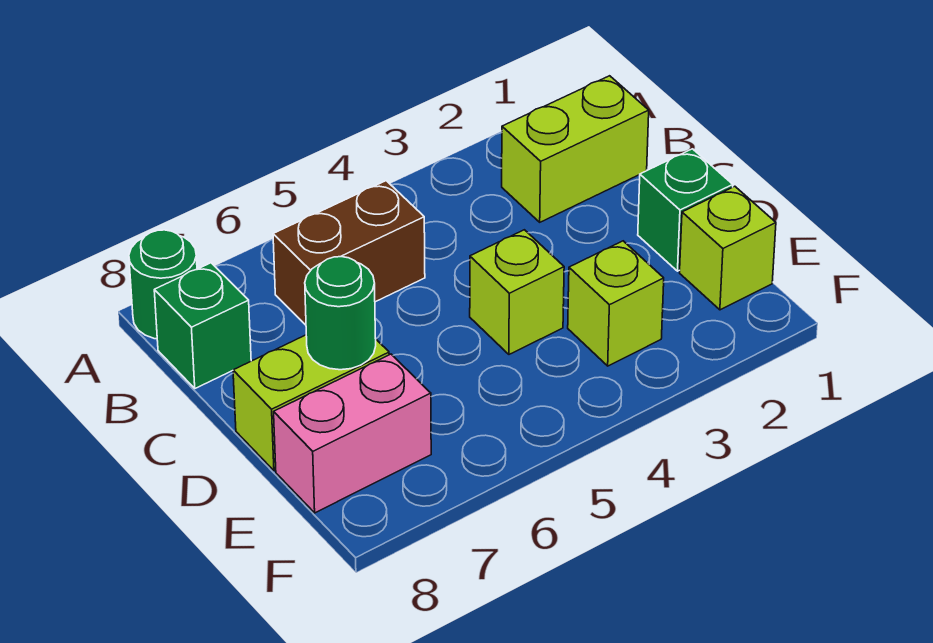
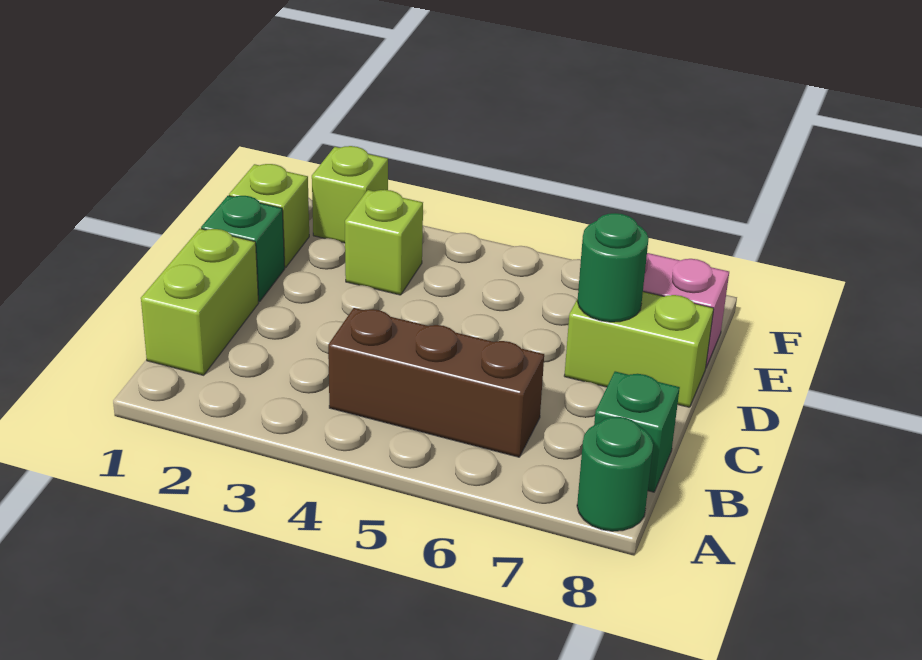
lime brick B1:B2 level 1 -> lime brick B1:C1 level 1
brown brick B5:B6 level 1 -> brown brick B4:B6 level 1
lime brick D4 level 1 -> lime brick F2 level 1

